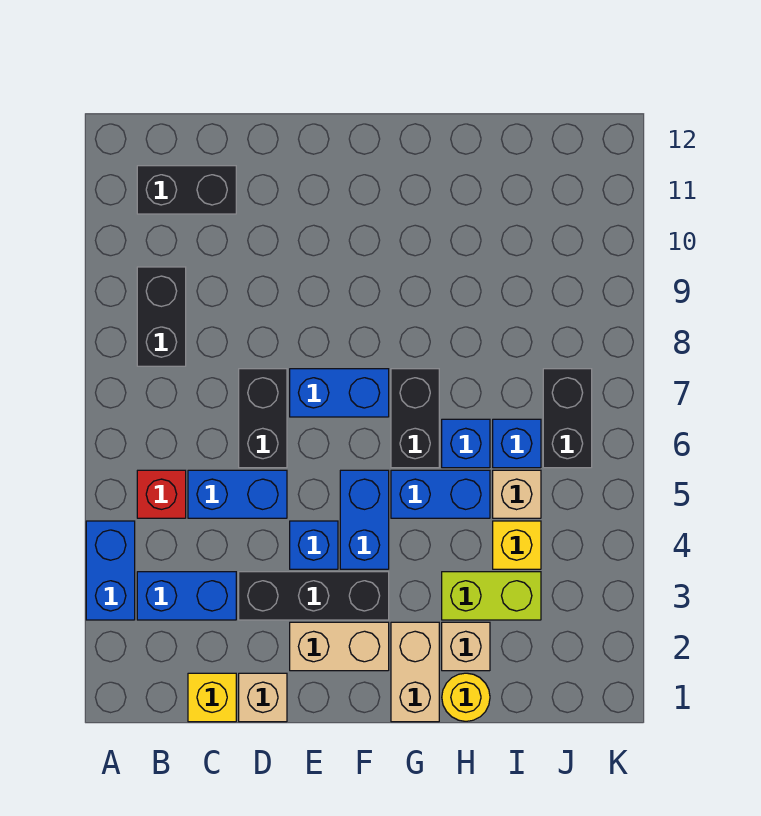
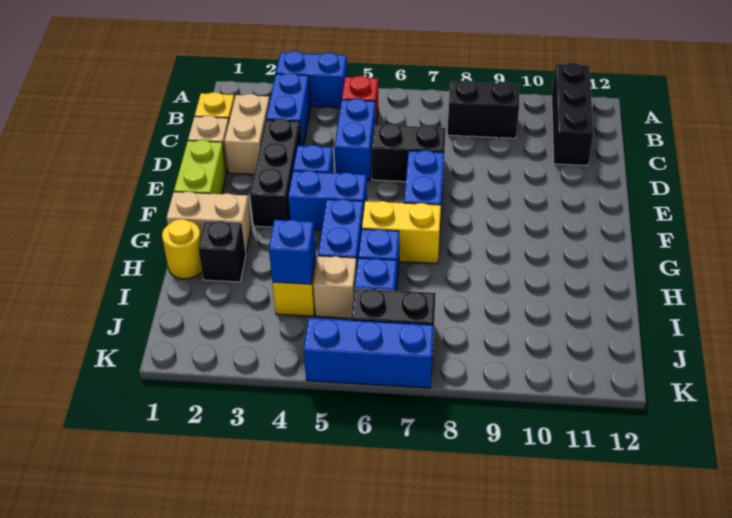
black brick B11:C11 level 1 -> black brick A11:C11 level 1
tan brick E2:F2 level 1 -> tan brick C2:D2 level 1
black brick G6:G7 level 1 -> yellow brick G6:G7 level 1
tan brick H2 level 1 -> black brick H2 level 1
lime brick H3:I3 level 1 -> lime brick E1:F1 level 1
none -> blue brick I4 level 2
none -> blue brick K5:K7 level 1

